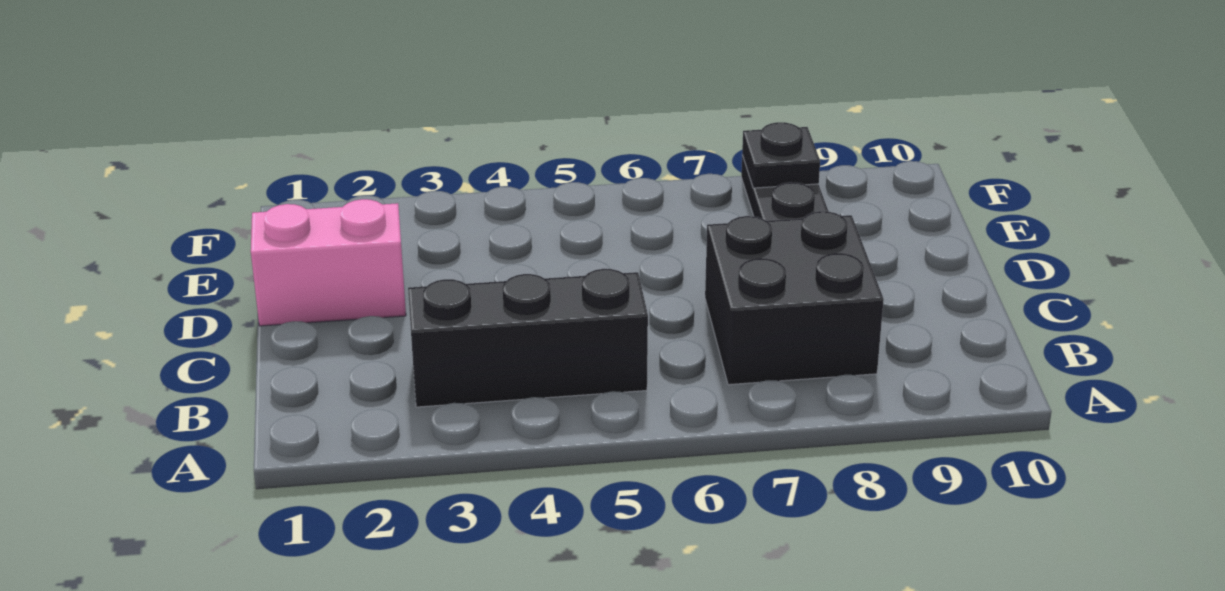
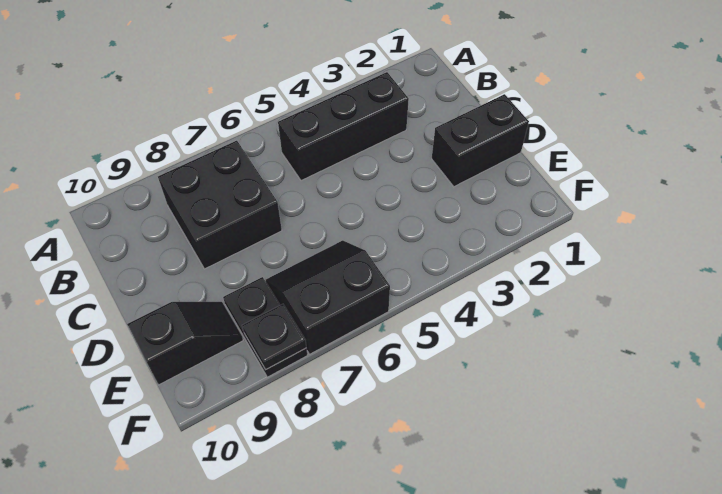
pink brick D1:D2 level 1 -> black brick D1:D2 level 1
none -> black slope E6:F7 level 1 top F
none -> black slope E9:E10 level 1 top 10

